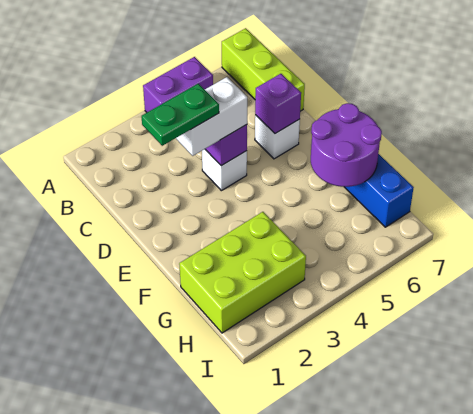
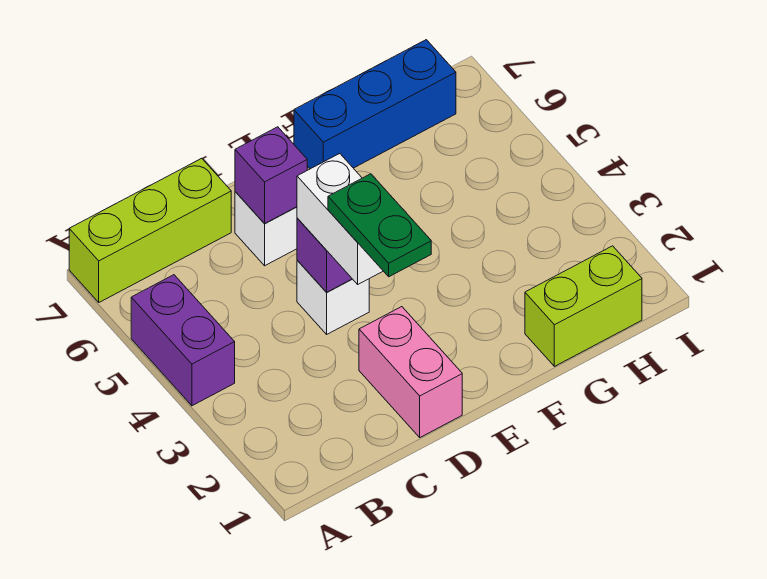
none -> pink brick D1:D2 level 1
purple round brick F6:G7 level 2 -> none
lime brick G1:H3 level 1 -> lime brick G1:H1 level 1

